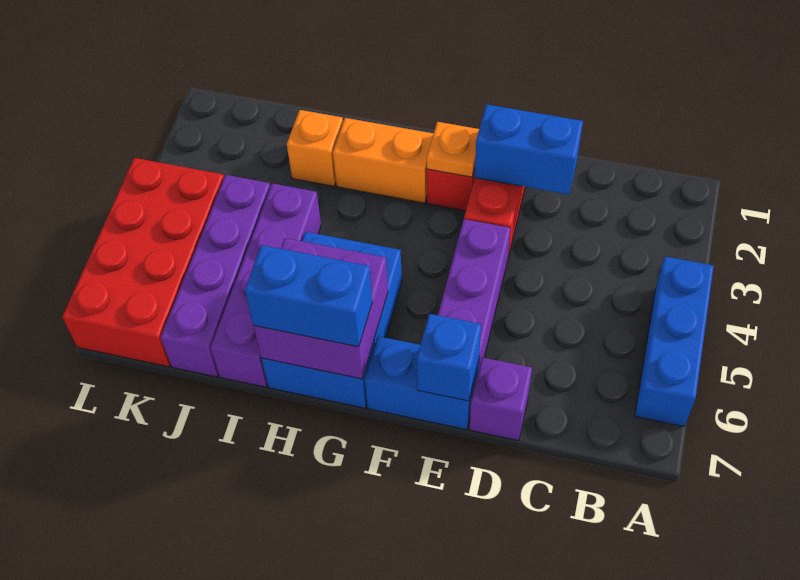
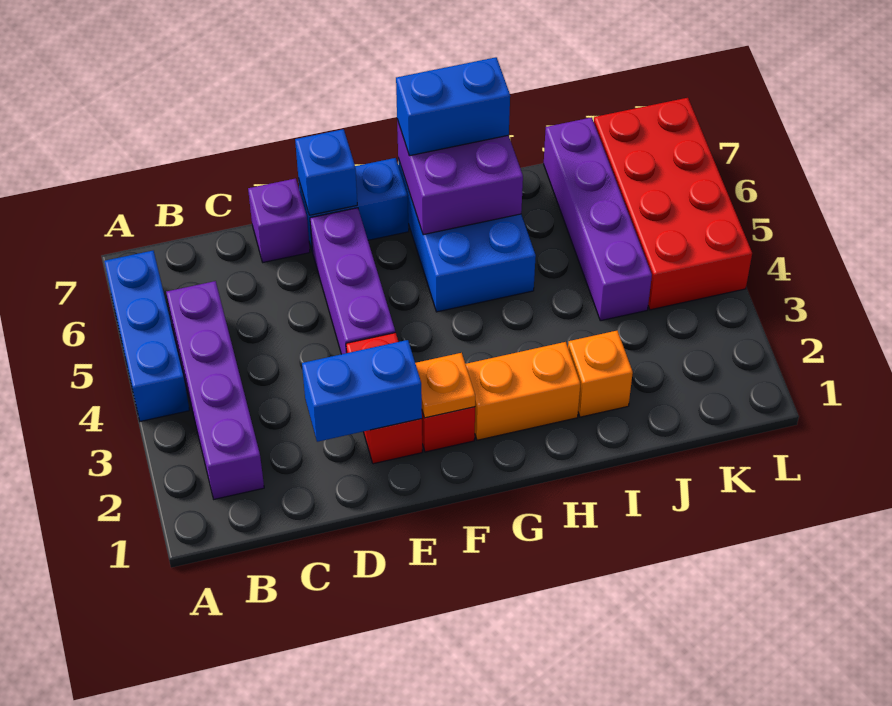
purple brick I4:I7 level 1 -> purple brick B2:B5 level 1

